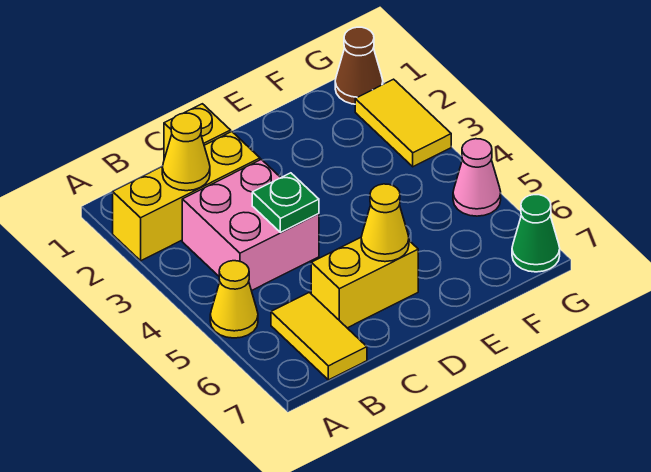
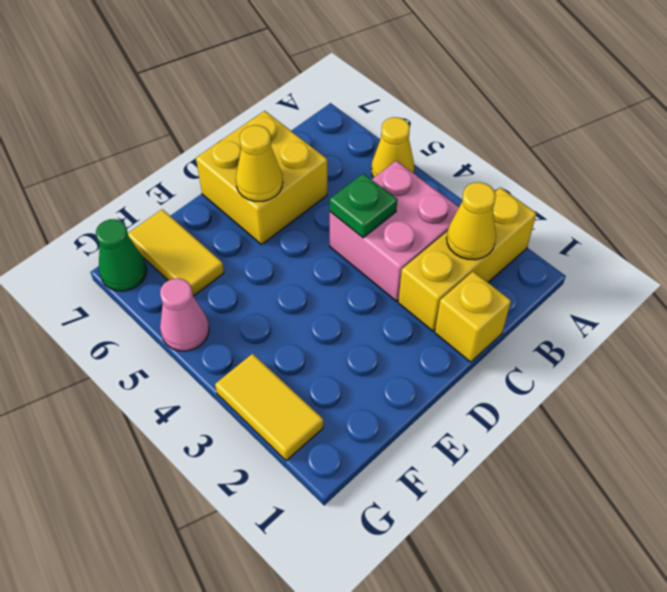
yellow tile B6:B7 level 1 -> yellow tile F6:F7 level 1
yellow brick C6:D6 level 1 -> yellow brick C6:D7 level 1
brown cone G1 level 1 -> none

